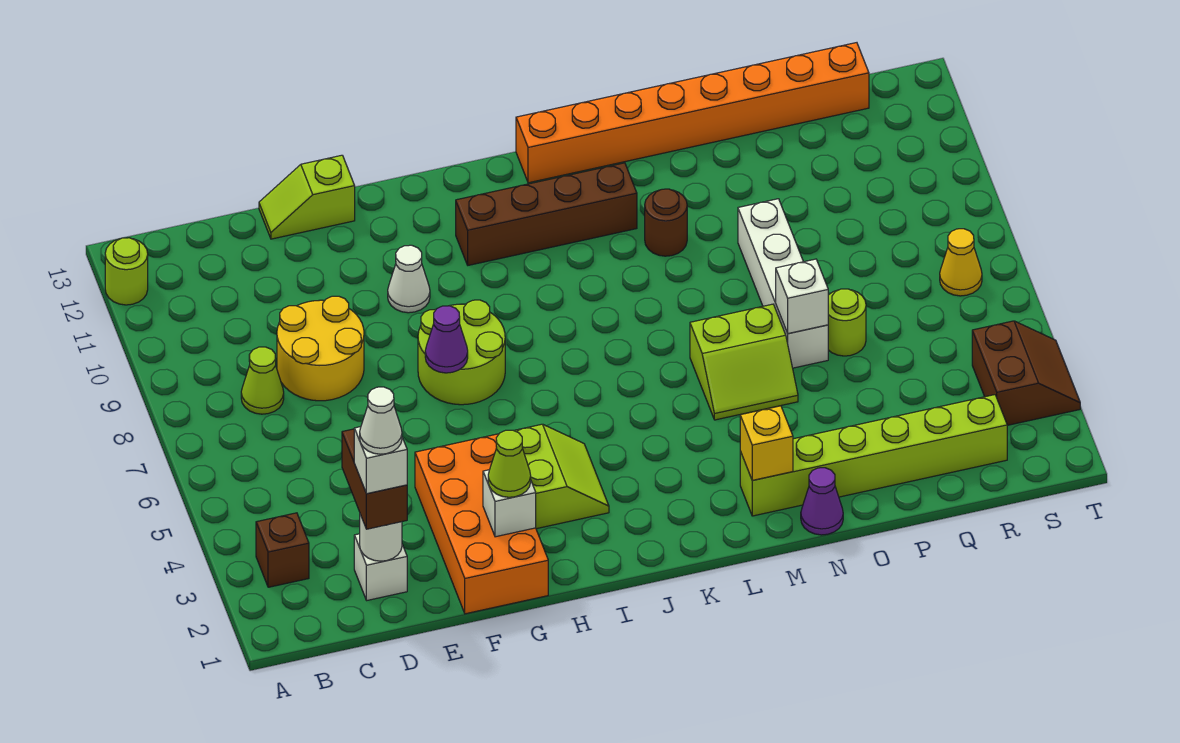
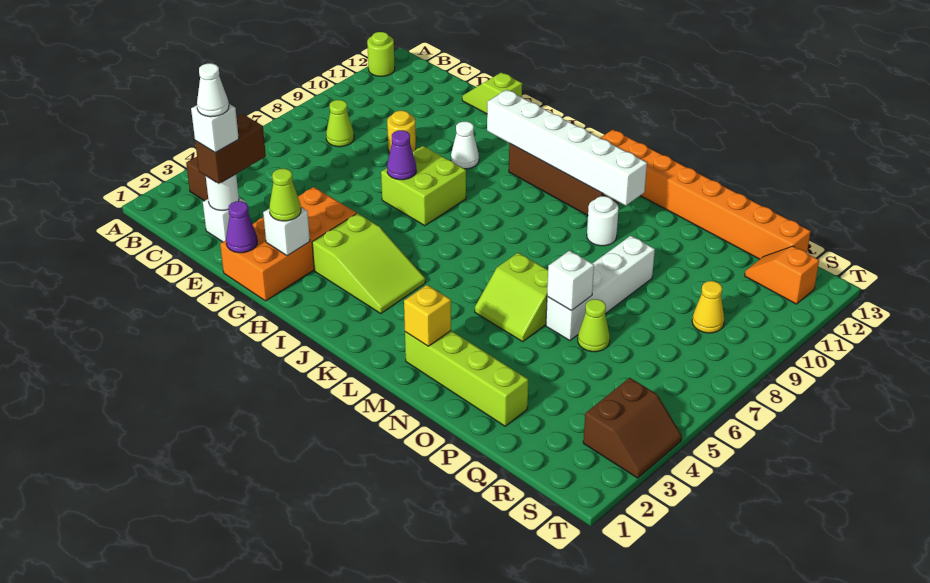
yellow round brick D8:E9 level 1 -> yellow round brick E9 level 1
lime round brick G7:H8 level 1 -> lime brick G7:H8 level 1
lime slope H3:I4 level 1 top H -> lime slope H3:J4 level 1 top H
none -> white brick H11:M11 level 2
lime brick M2:R2 level 1 -> lime brick M2:P2 level 1
brown round brick M10 level 1 -> white round brick M10 level 1
purple cone N1 level 1 -> purple cone F1 level 2
lime round brick P6 level 1 -> lime cone P6 level 1
none -> orange slope R12:S12 level 1 top S
yellow cone S7 level 1 -> yellow cone R9 level 1

